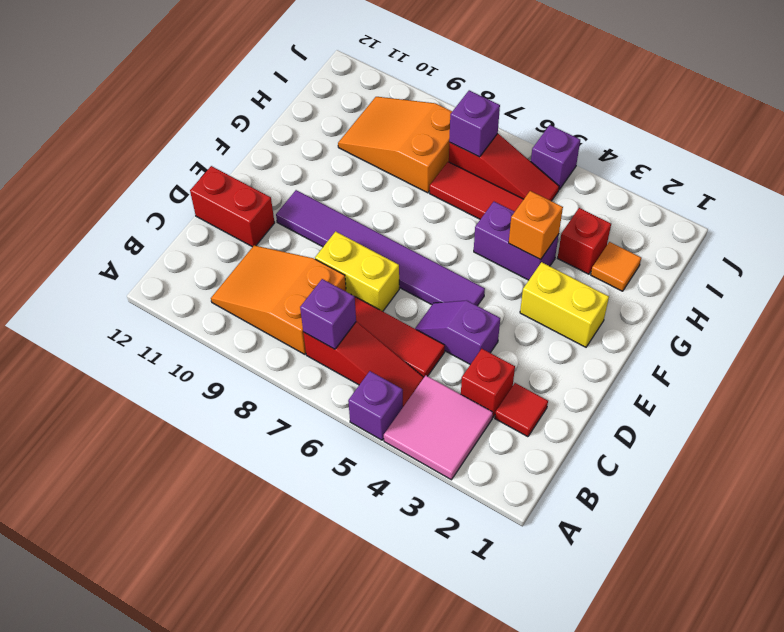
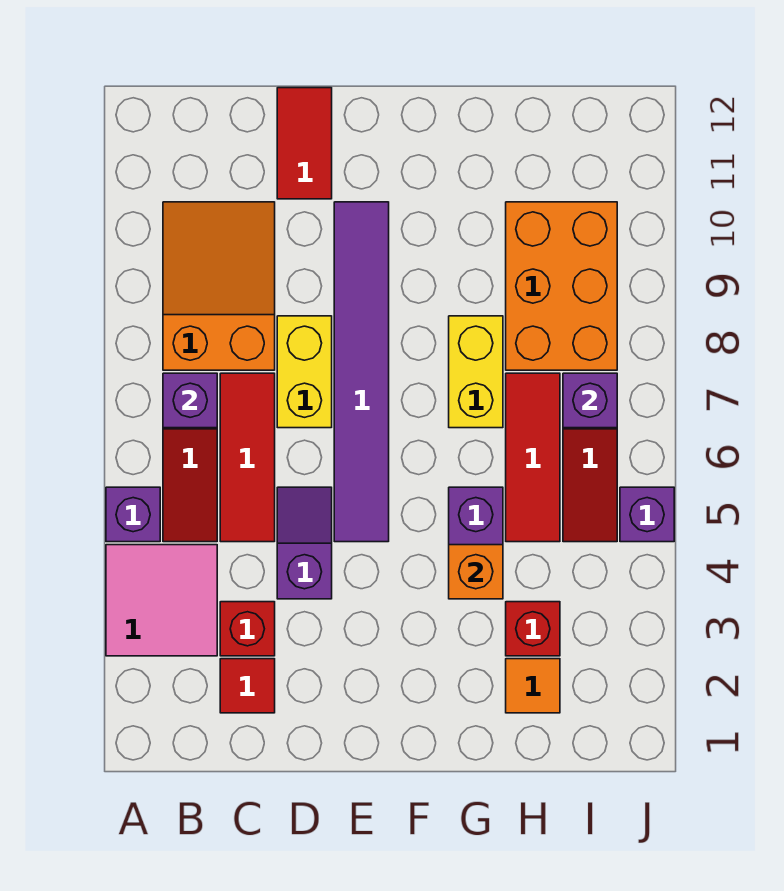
red brick D11:D12 level 1 -> red tile D11:D12 level 1
yellow brick F2:F3 level 1 -> yellow brick G7:G8 level 1
orange slope H8:I10 level 1 top 8 -> orange brick H8:I10 level 1

